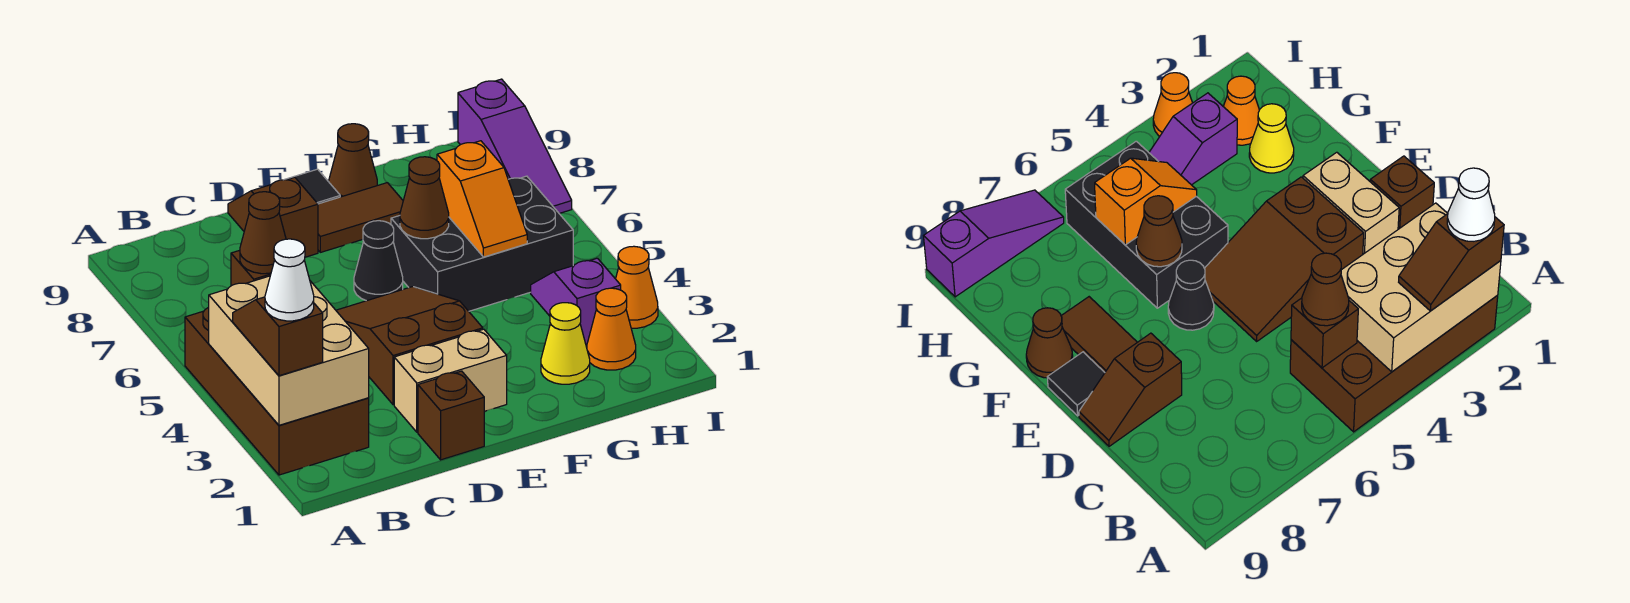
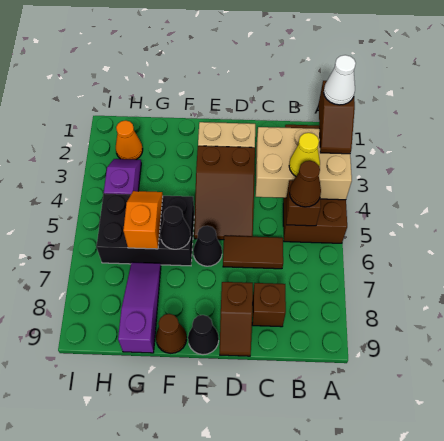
tan brick A2:B4 level 2 -> tan brick A3:C4 level 2
brown brick D1 level 1 -> brown brick C8 level 1
brown tile E8:F8 level 1 -> brown tile C6:D6 level 1
black tile E9 level 1 -> black cone E9 level 1
brown cone F6 level 2 -> black cone F6 level 2
yellow cone G2 level 1 -> yellow cone B4 level 3
purple slope H3:H4 level 1 top 3 -> purple slope H3:H4 level 1 top 4
orange cone I3 level 1 -> none
purple slope I7:I9 level 1 top 9 -> purple slope G7:G9 level 1 top 9

